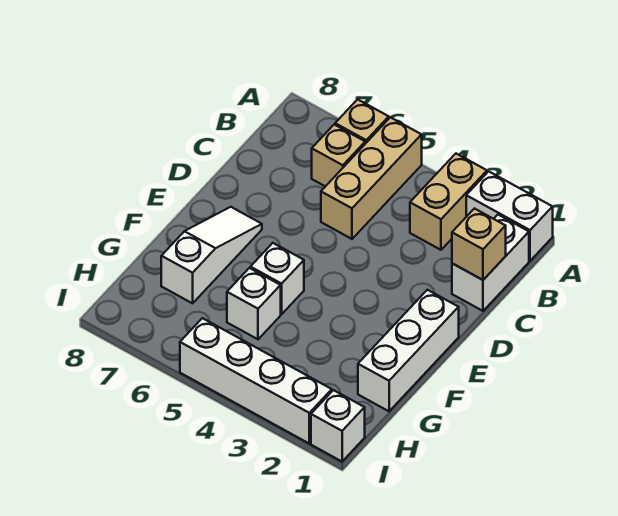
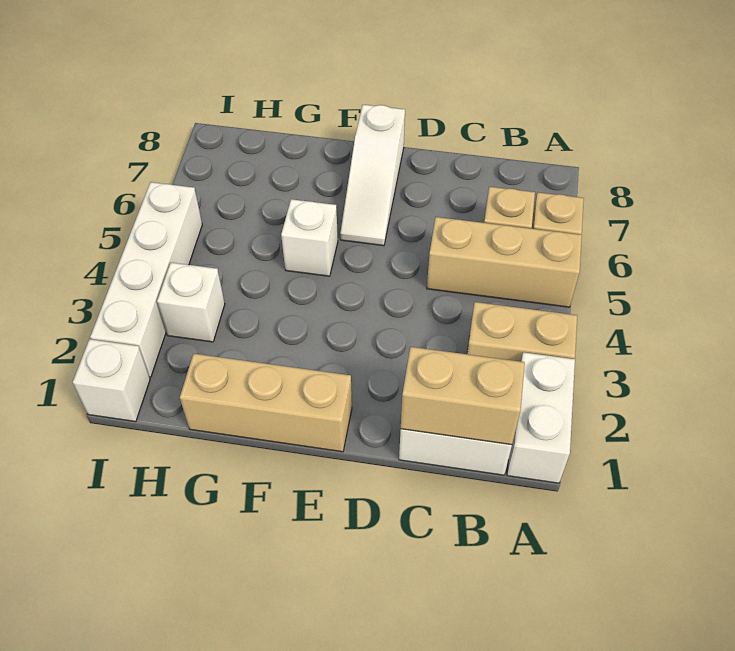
tan brick C1 level 2 -> tan brick B1:C1 level 2
white brick E1:G1 level 1 -> tan brick E1:G1 level 1
white slope E7:G7 level 1 top G -> white slope E6:E8 level 1 top 8
white brick G5 level 1 -> white brick H3 level 1

